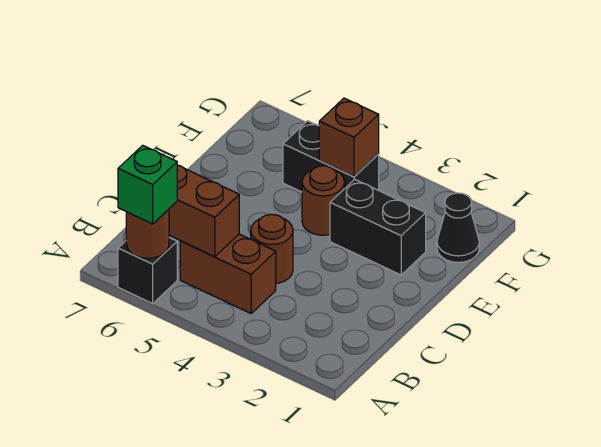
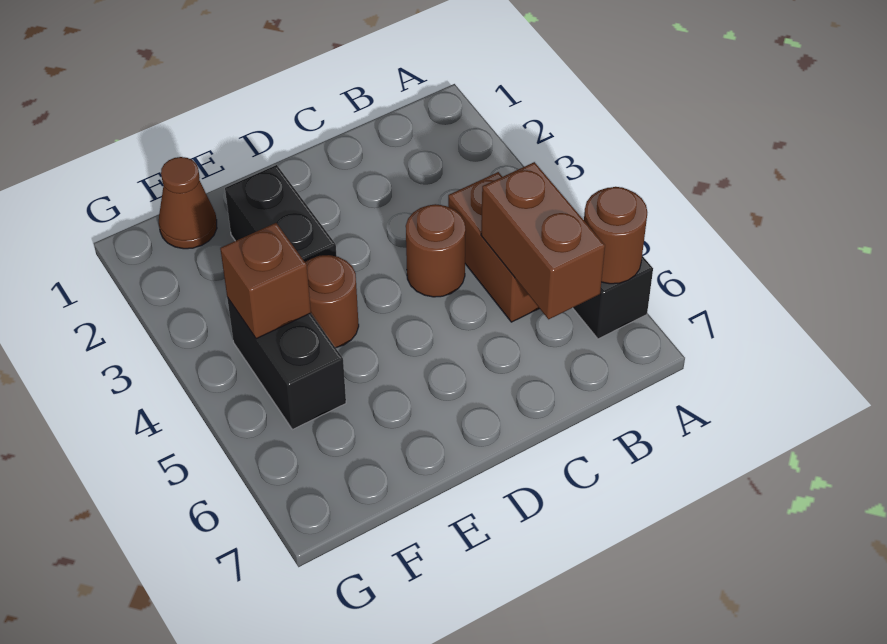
green brick A6 level 3 -> none
black cone F1 level 1 -> brown cone F1 level 1

